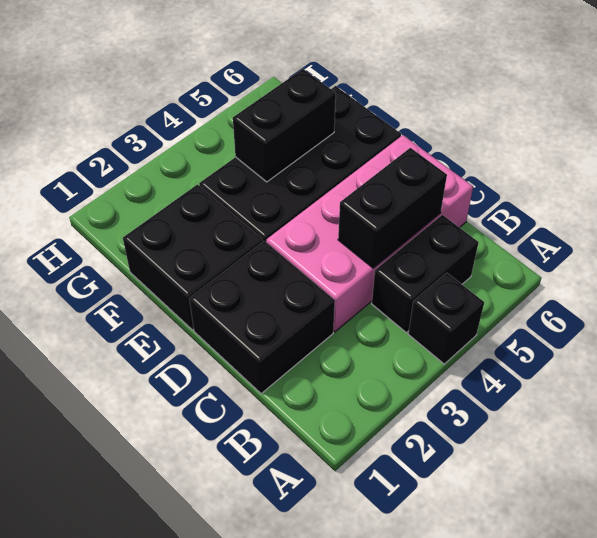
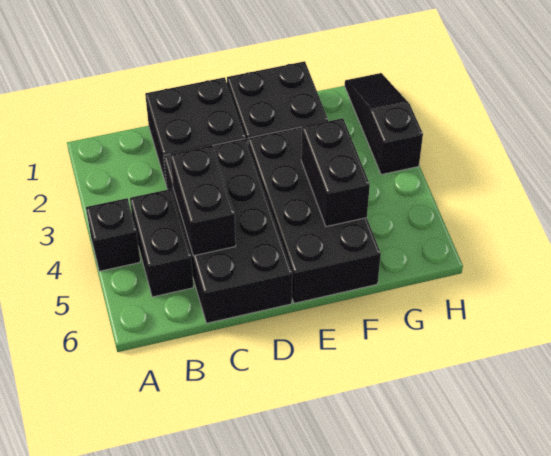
pink brick C3:D6 level 1 -> black brick C3:D6 level 1
none -> black slope H1:H3 level 1 top 3

